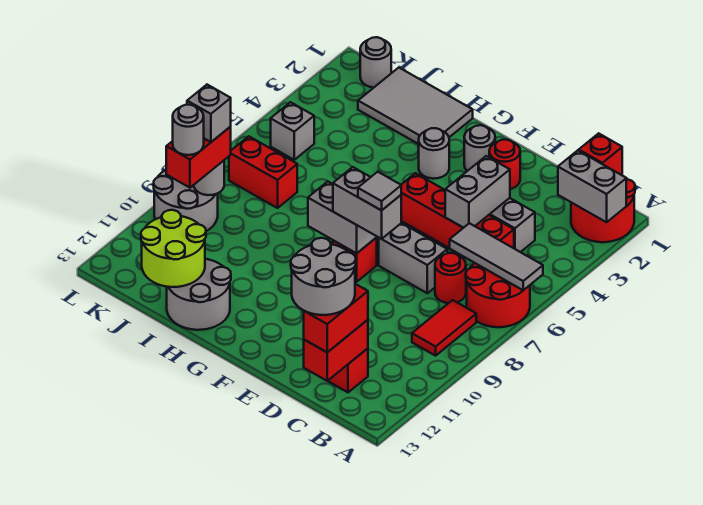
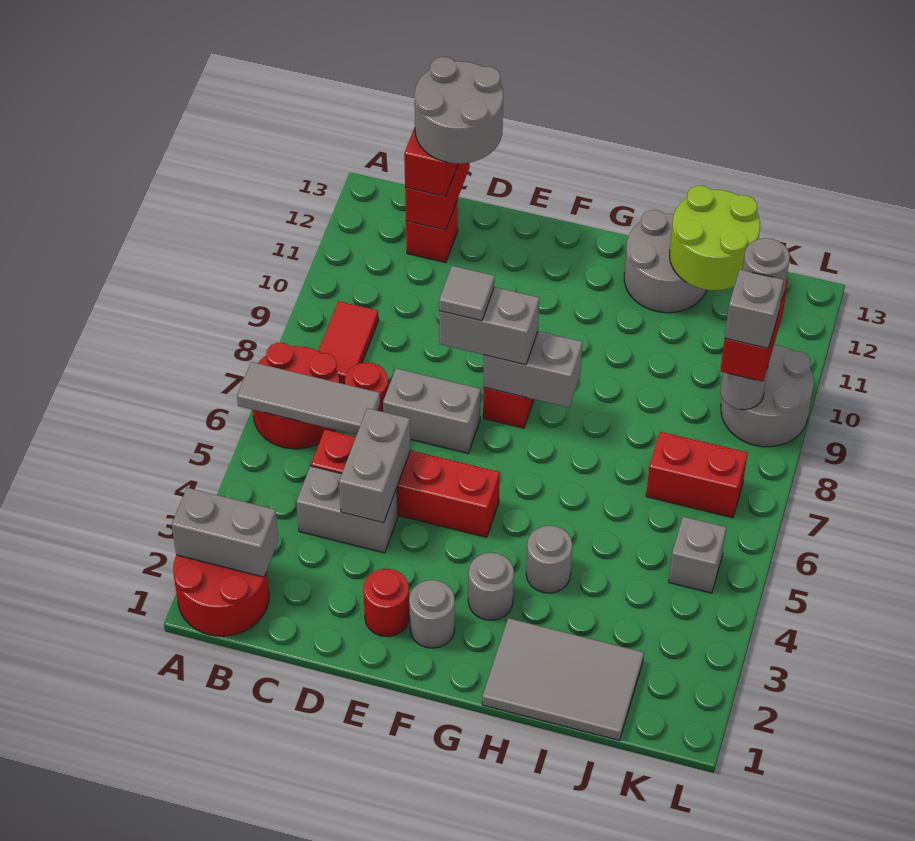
red brick B1 level 2 -> none
grey round brick K1 level 1 -> grey round brick H4 level 1

